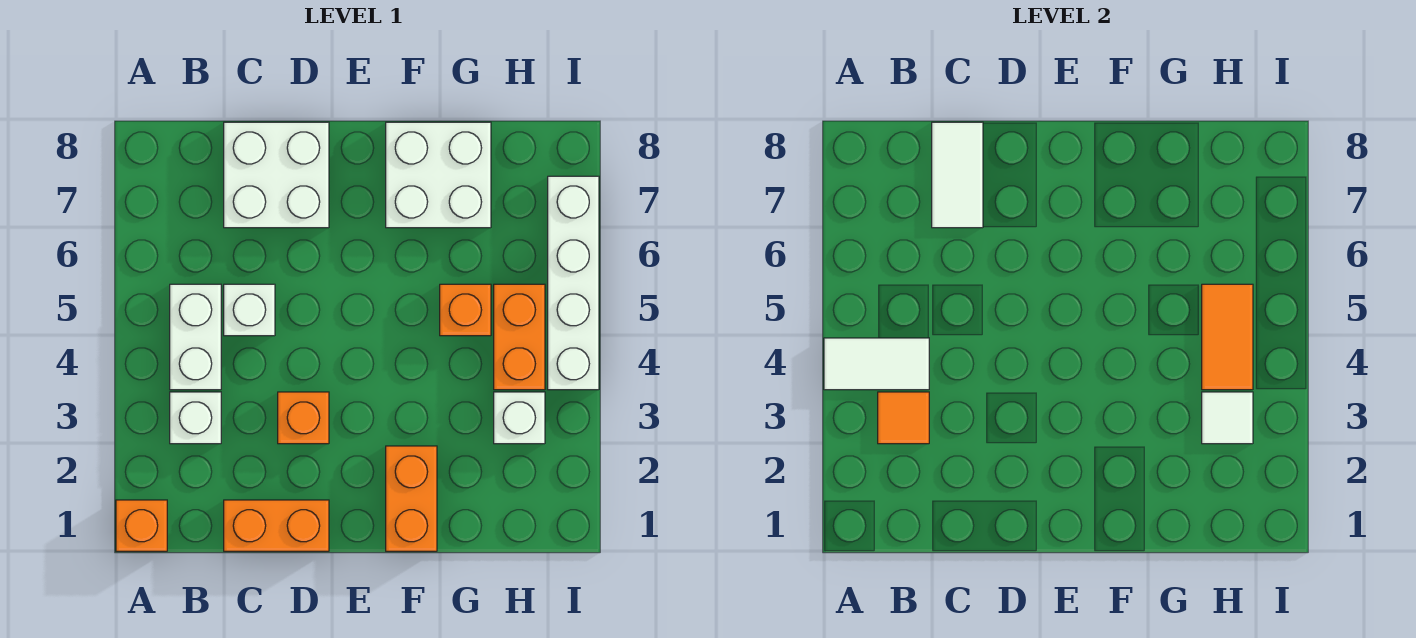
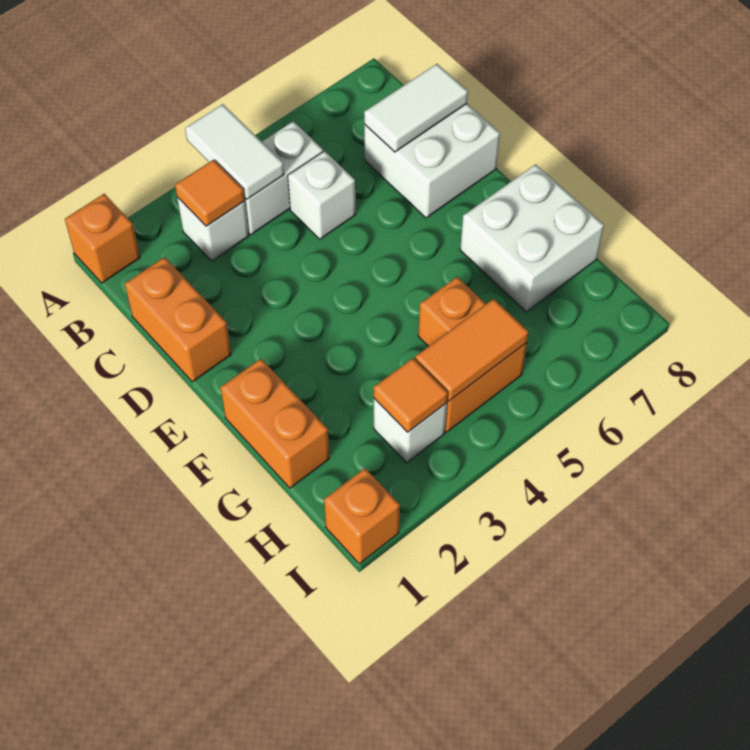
orange brick D3 level 1 -> orange brick I1 level 1
orange brick F1:F2 level 1 -> orange brick F1:G1 level 1
white tile H3 level 2 -> orange tile H3 level 2
white brick I4:I7 level 1 -> none

